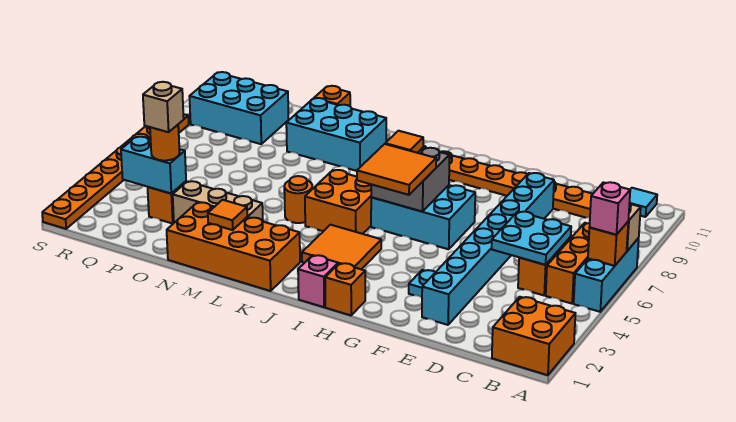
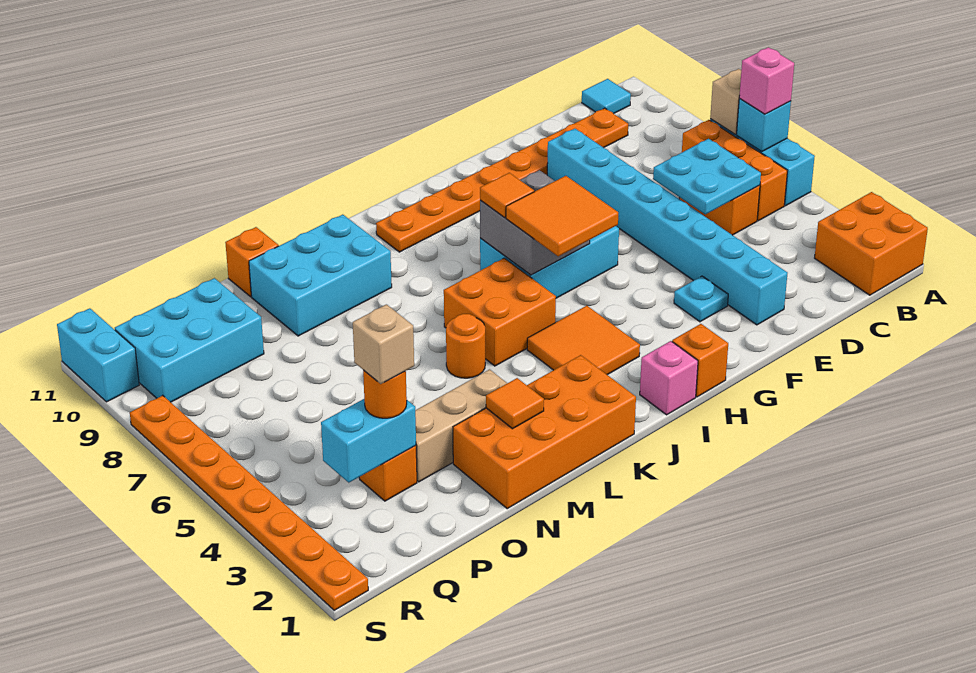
orange brick A6 level 2 -> cyan brick A6 level 2
none -> cyan brick S10:S11 level 1

